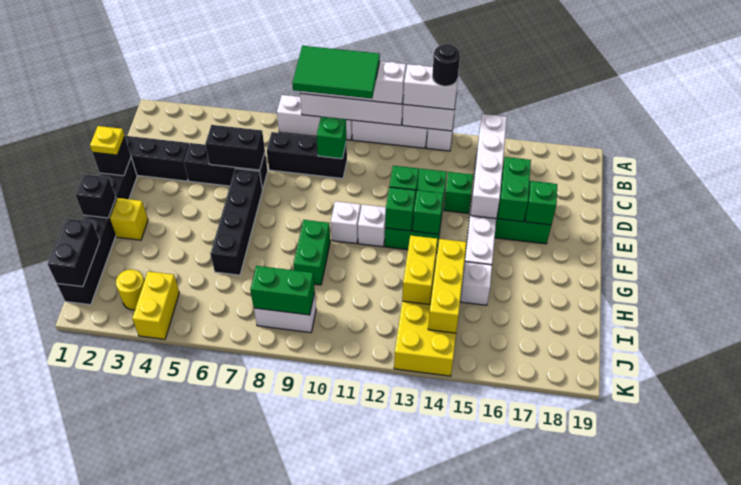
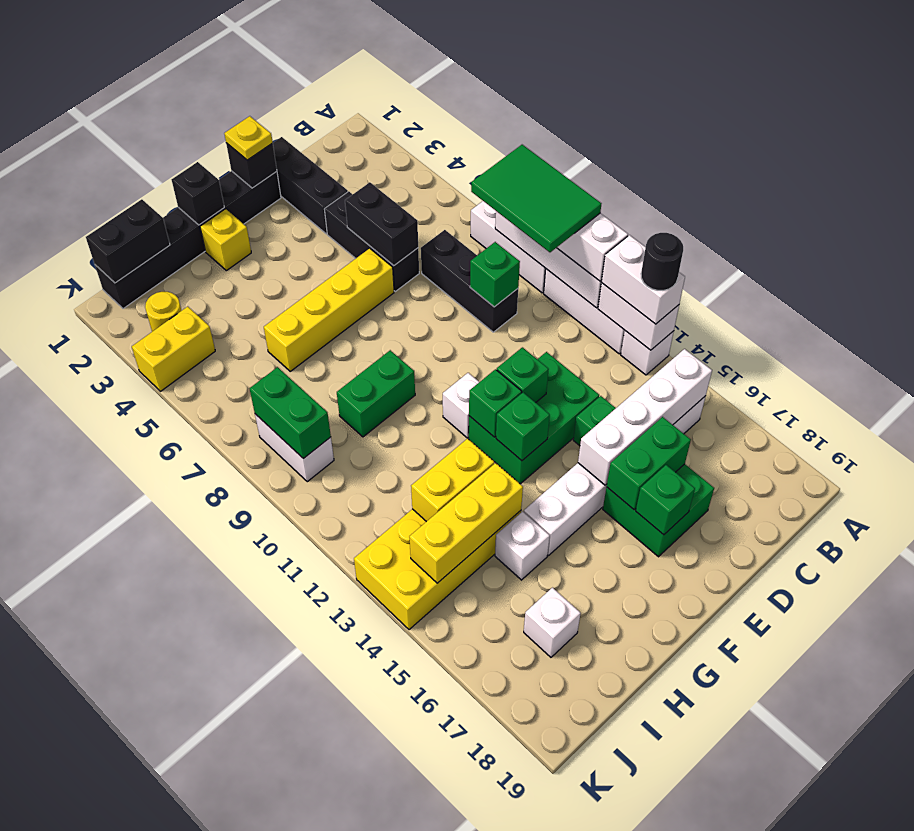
black brick E6:H6 level 1 -> yellow brick E6:H6 level 1
white brick F10 level 1 -> white brick I17 level 1

